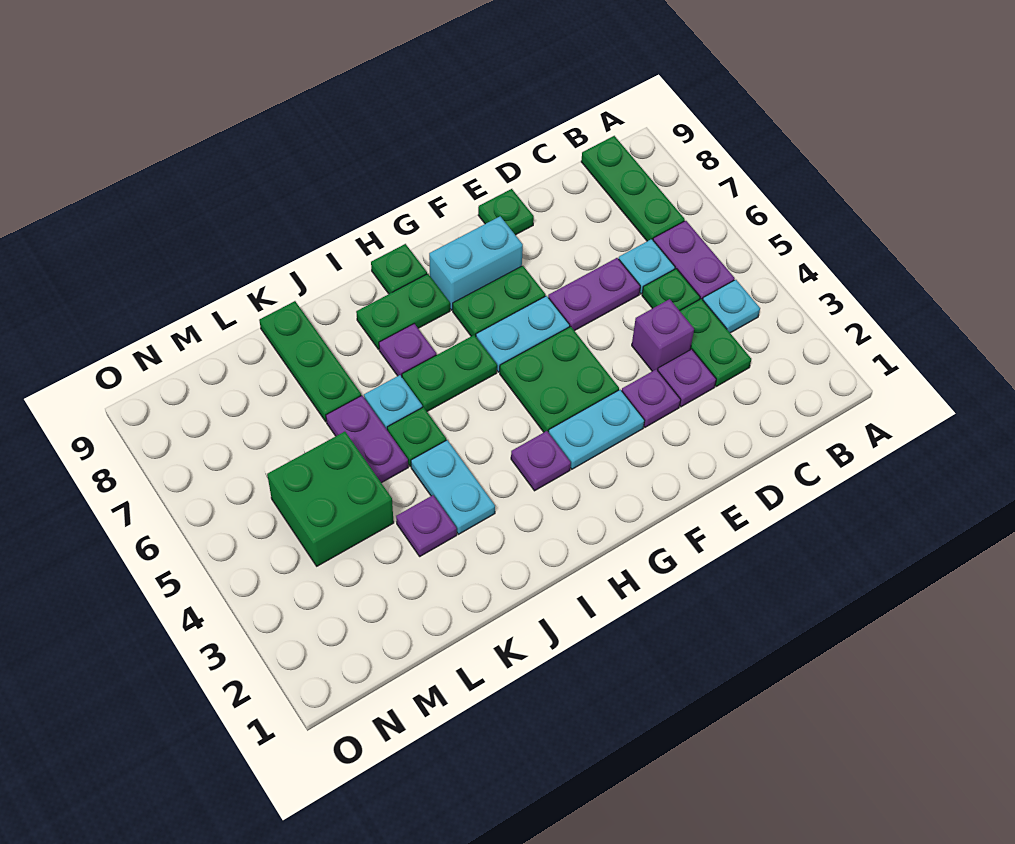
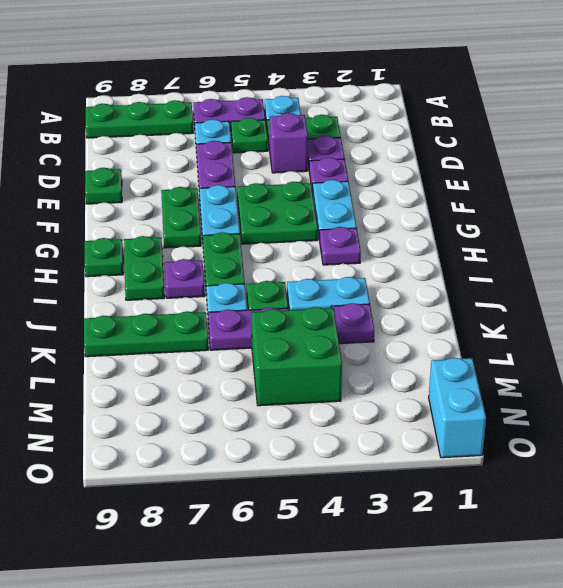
cyan brick F8:G8 level 1 -> cyan brick N1:O1 level 1

